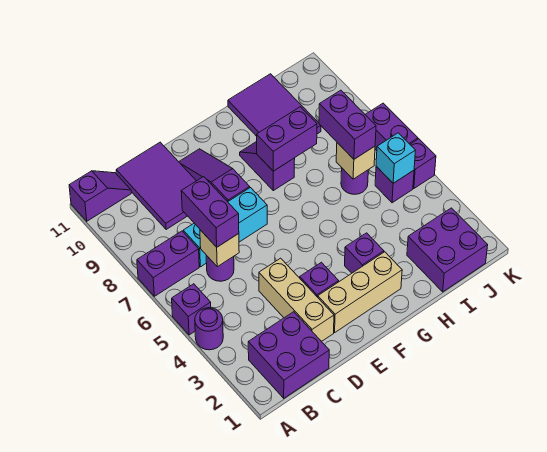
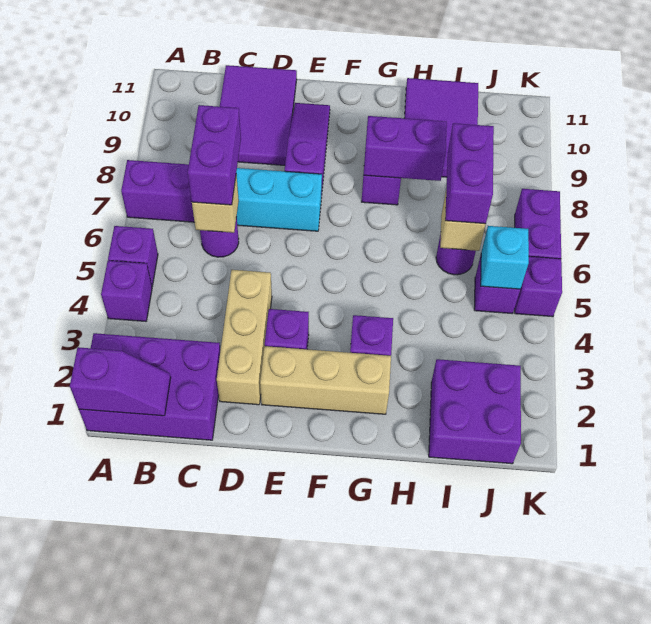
purple round brick A4 level 1 -> purple brick A4 level 1
purple slope A11:B11 level 1 top A -> purple slope A1:B1 level 2 top A
purple brick B1:C2 level 1 -> purple brick A1:C2 level 1

